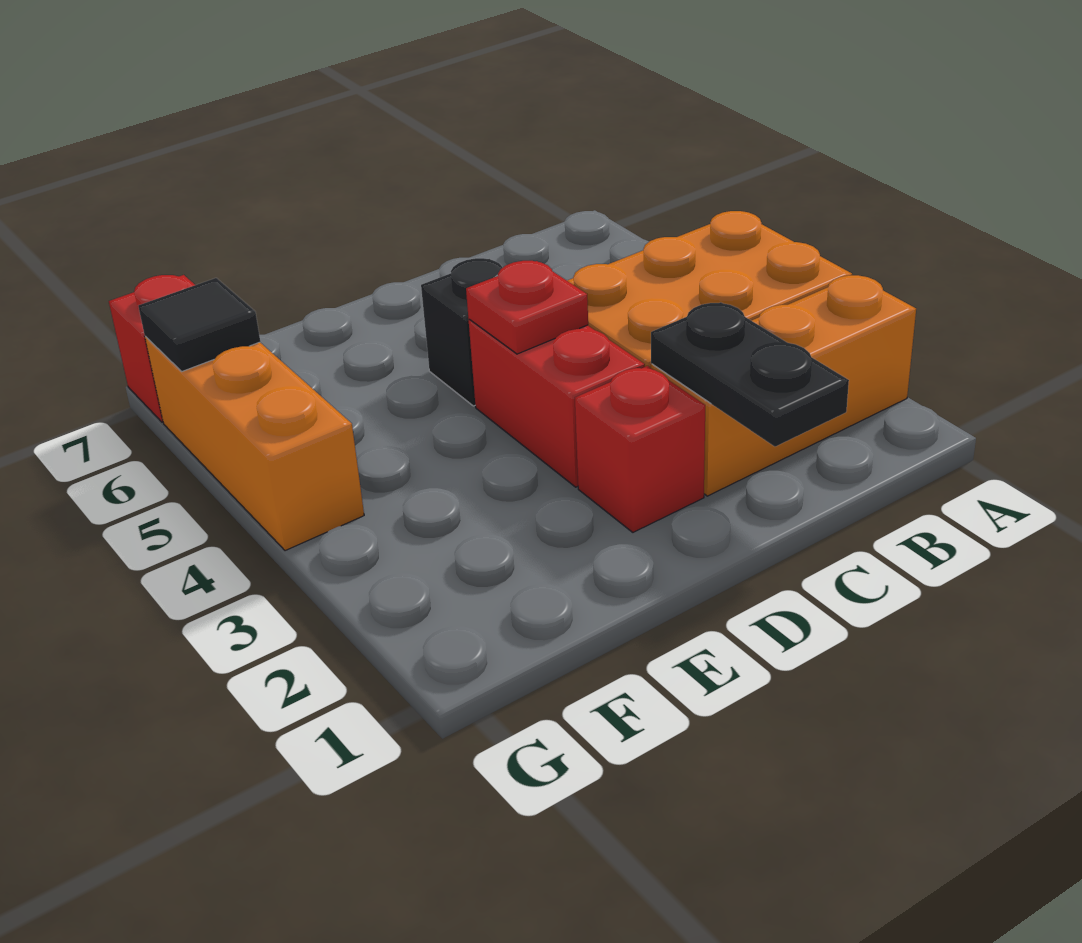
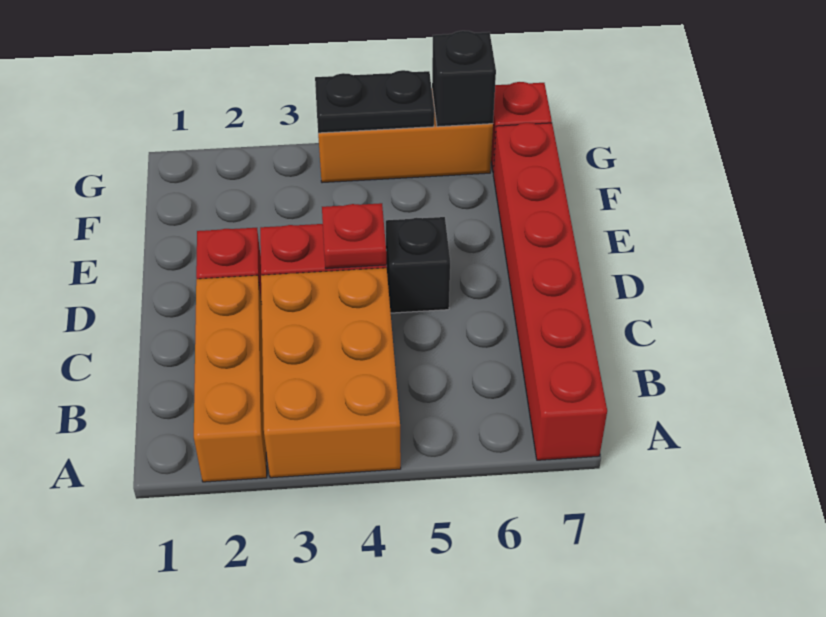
none -> red brick A7:F7 level 1
black plate C1:C2 level 2 -> black plate G4:G5 level 2
black tile G6 level 2 -> black brick G6 level 2

